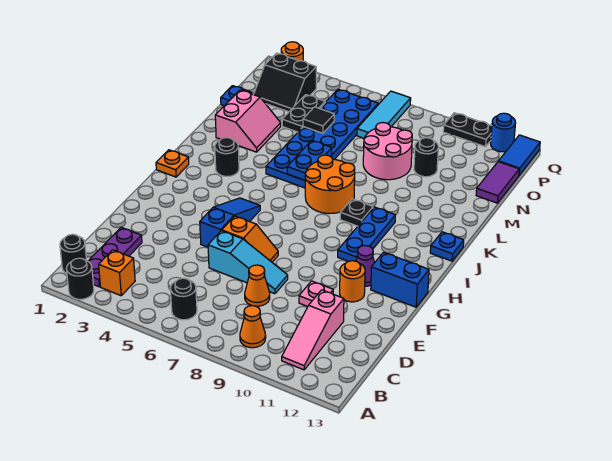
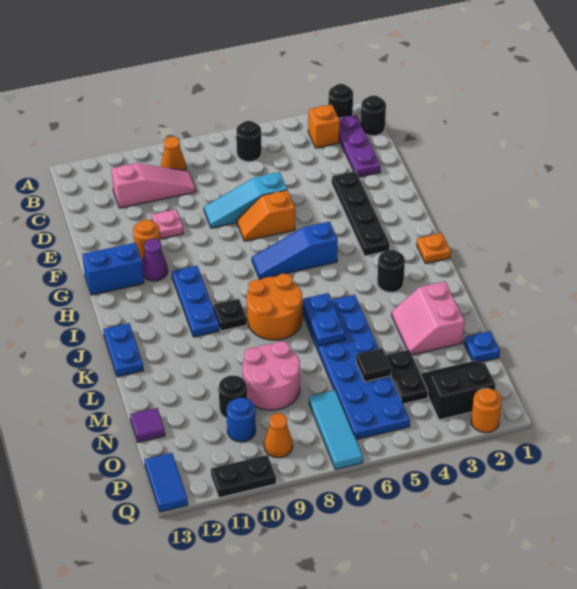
pink slope B11:D11 level 1 top D -> pink slope C9:C11 level 1 top 11
orange cone D8 level 1 -> orange cone P9 level 1
none -> black plate E3:H3 level 1
blue slope F5:H5 level 1 top F -> blue slope H5:H7 level 1 top 5
blue plate J13 level 1 -> blue plate J13:K13 level 1
purple tile N13:O13 level 1 -> purple tile N13 level 1
blue round brick Q12 level 1 -> blue round brick O10 level 1

